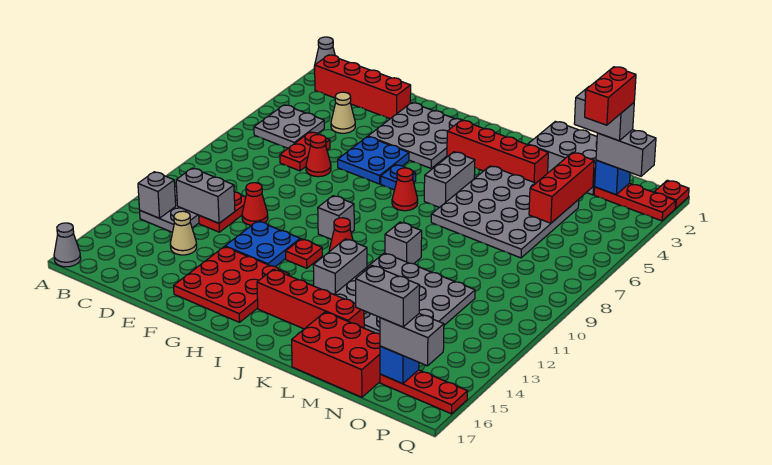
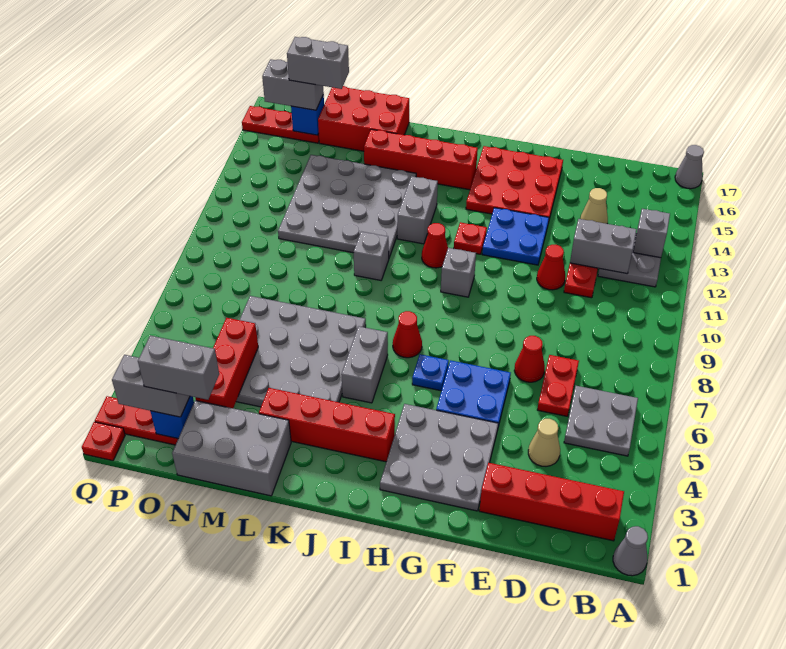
red brick O2:O3 level 5 -> none

